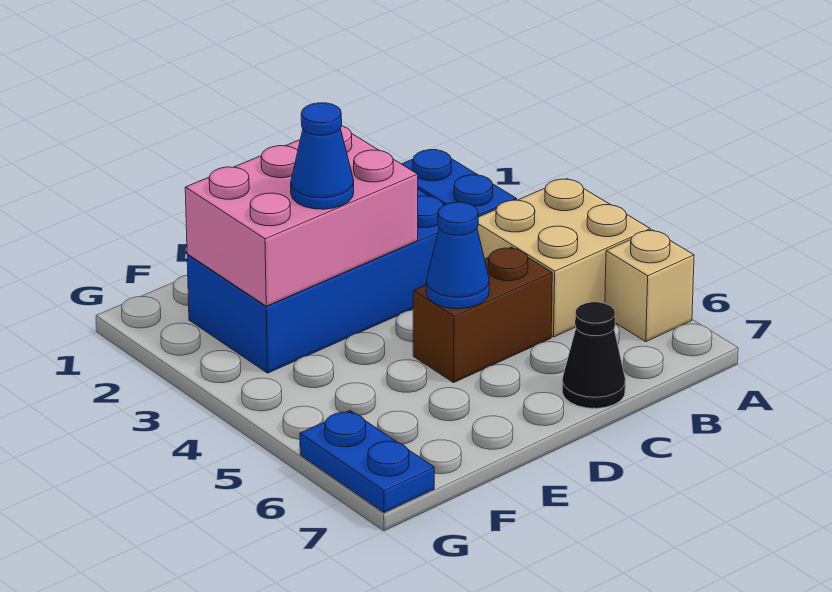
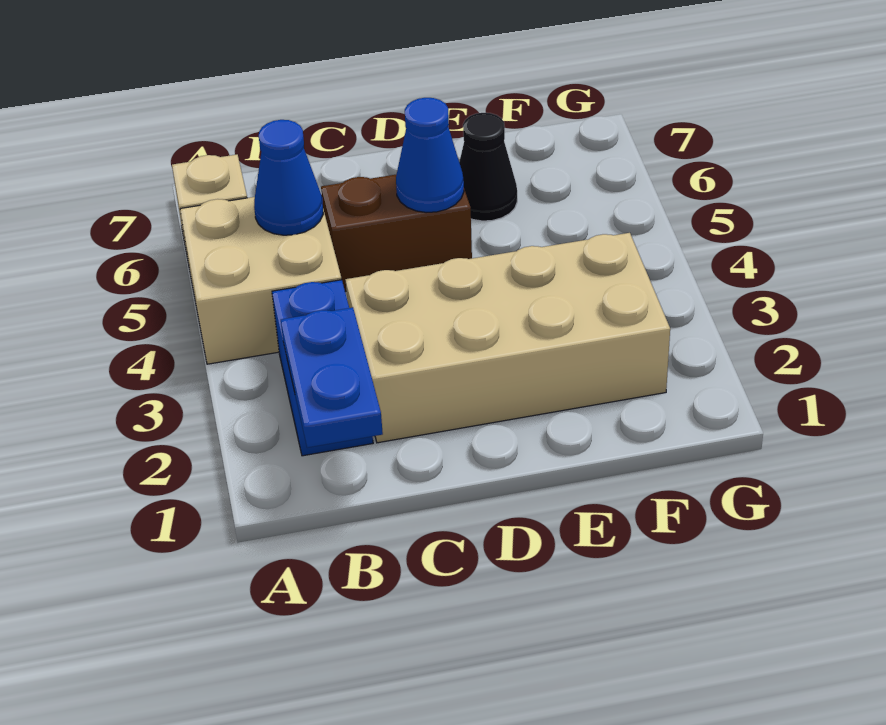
blue brick C2:F3 level 1 -> tan brick C2:F3 level 1
black cone C7 level 1 -> black cone E6 level 1
pink brick D2:F3 level 2 -> none
blue cone E3 level 3 -> blue cone B5 level 2
blue plate G6:G7 level 1 -> blue plate B1:B2 level 2

